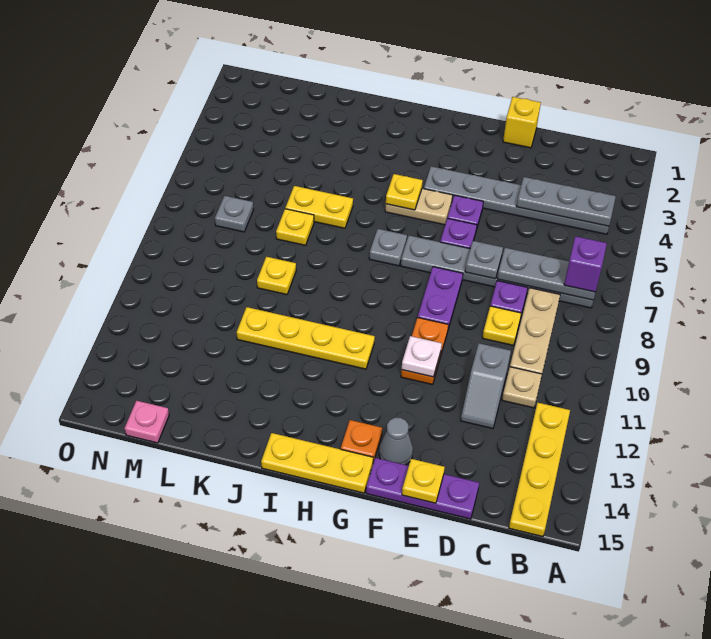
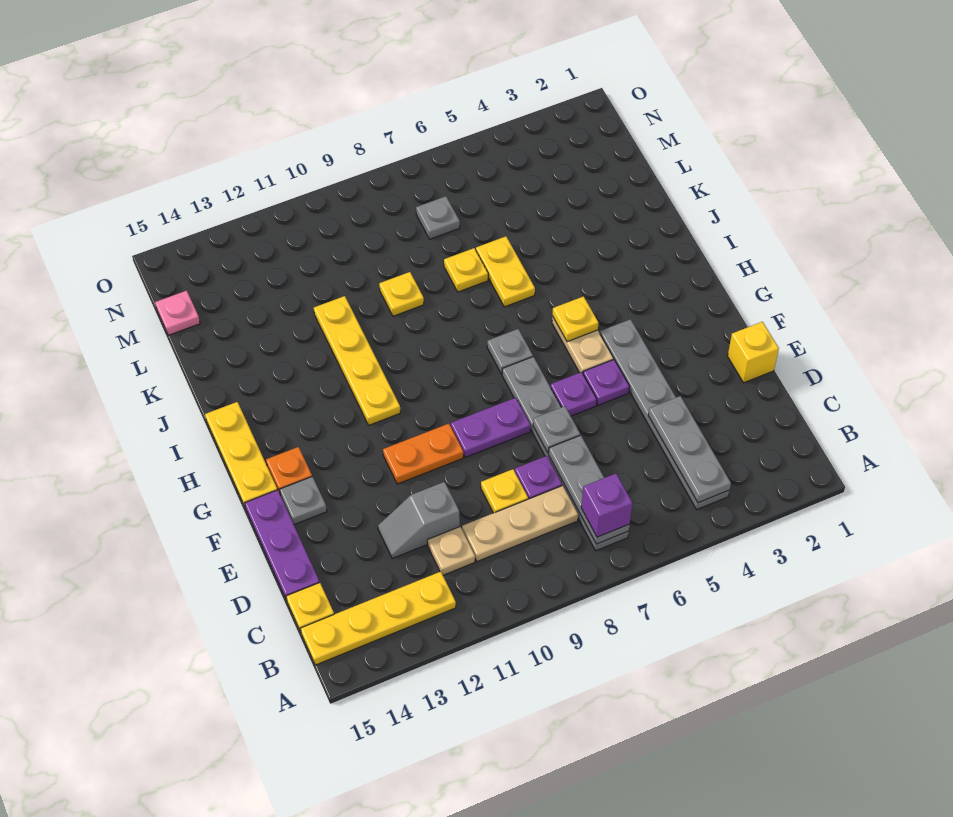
yellow plate E15 level 2 -> yellow plate C15 level 1
white plate F11 level 2 -> none
grey cone F14 level 1 -> grey plate F14 level 1

